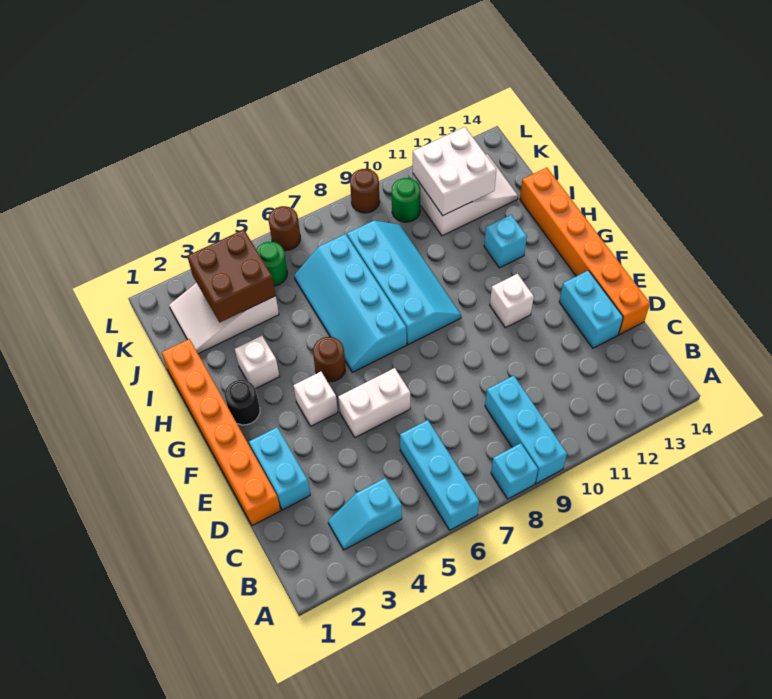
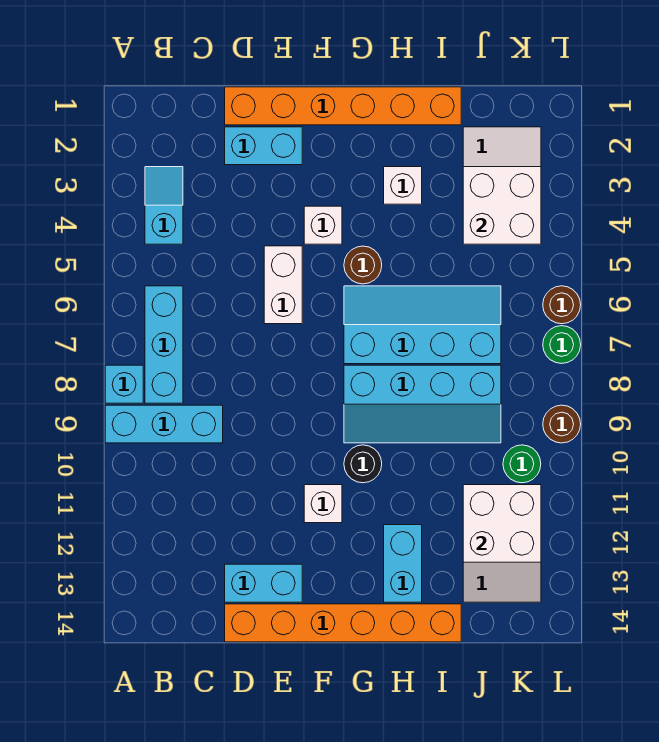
cyan brick A6:C6 level 1 -> cyan brick B6:B8 level 1
black round brick G2 level 1 -> black round brick G10 level 1
cyan brick H12 level 1 -> cyan brick H12:H13 level 1
brown brick J3:K4 level 2 -> white brick J3:K4 level 2
green round brick K5 level 1 -> green round brick L7 level 1

